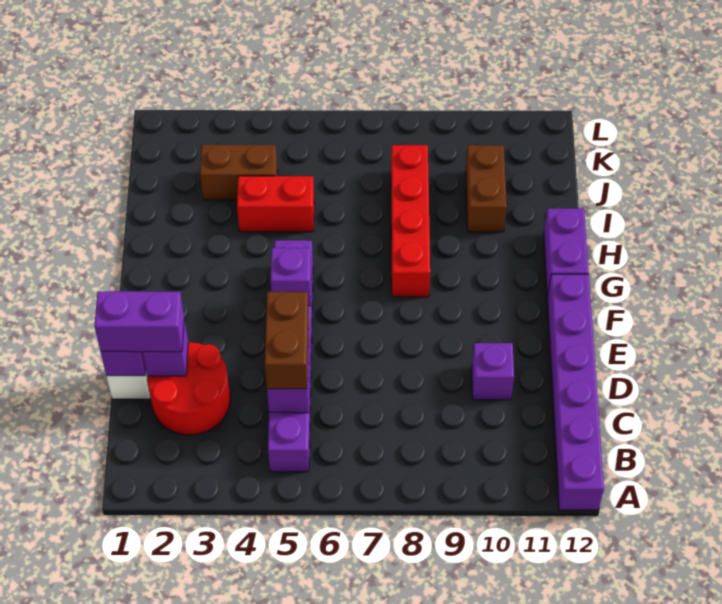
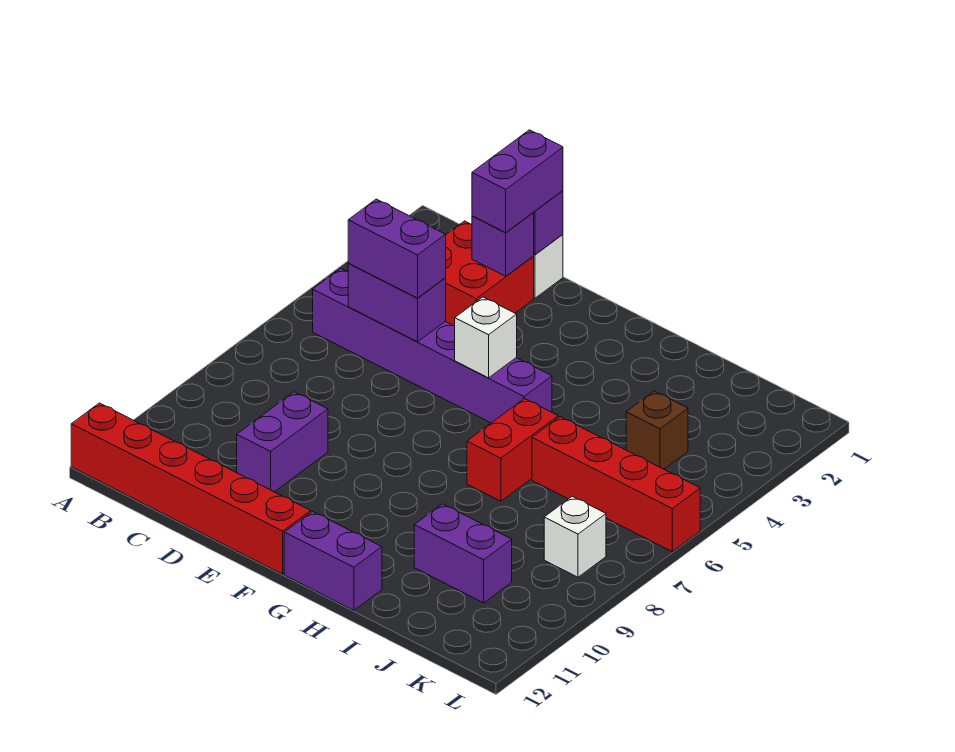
purple brick A12:F12 level 1 -> red brick A12:F12 level 1
red round brick C2:D3 level 1 -> red brick C2:D3 level 1
brown brick C5:D5 level 3 -> purple brick C5:D5 level 3
purple brick D10 level 1 -> purple brick D9:D10 level 1
purple brick F5 level 2 -> white brick F5 level 2
red brick G8:J8 level 1 -> red brick I6:L6 level 1
red brick I4:I5 level 1 -> red brick H6:H7 level 1
brown brick I10:J10 level 1 -> purple brick I10:J10 level 1
brown brick J3:J4 level 1 -> brown brick J4 level 1
none -> white brick K8 level 1

